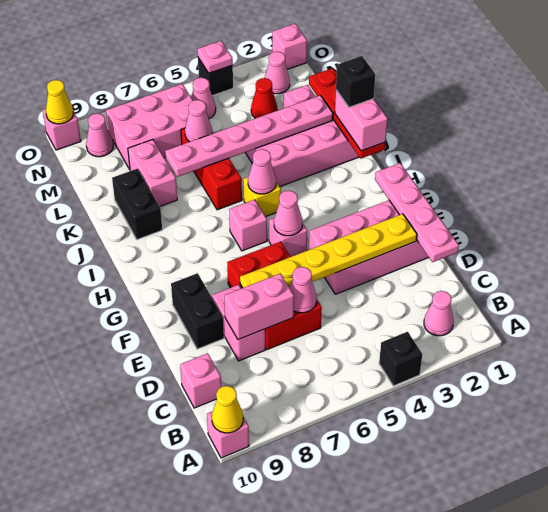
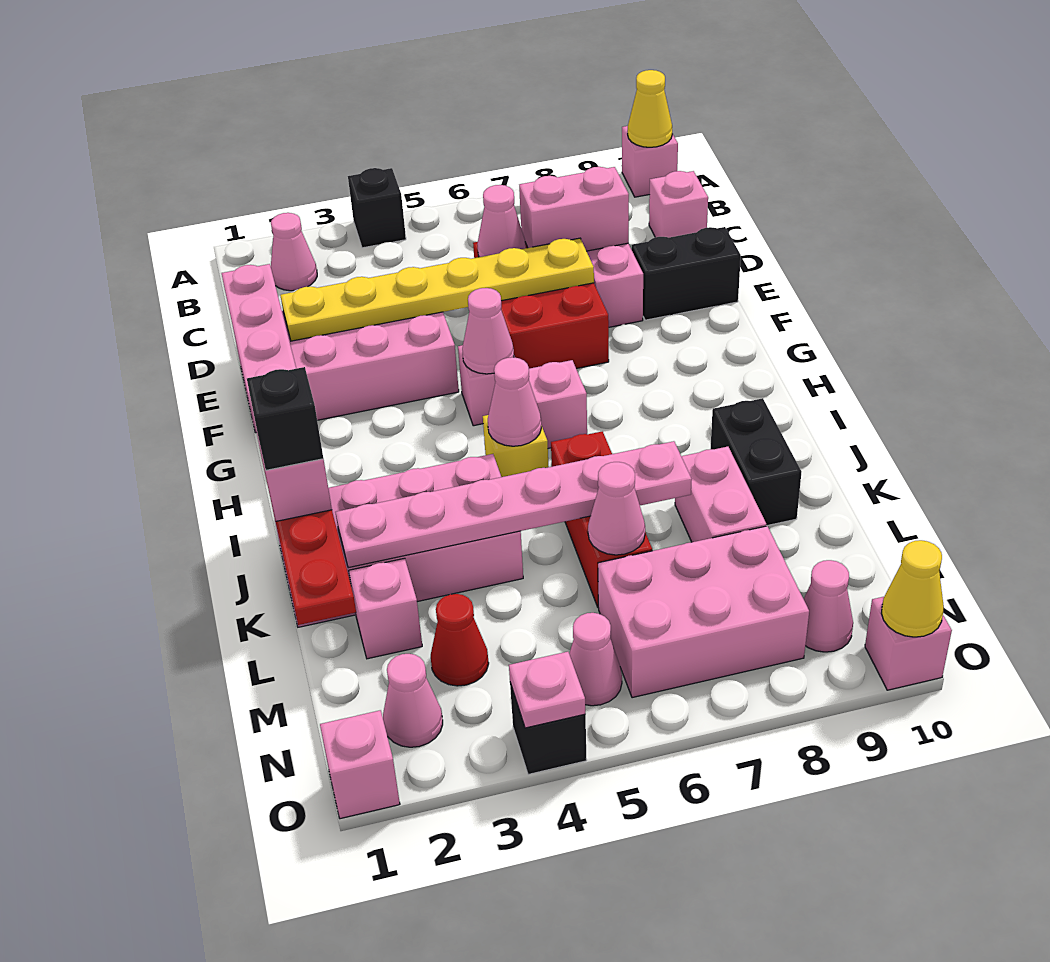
black brick E9:F9 level 1 -> black brick E9:E10 level 1

